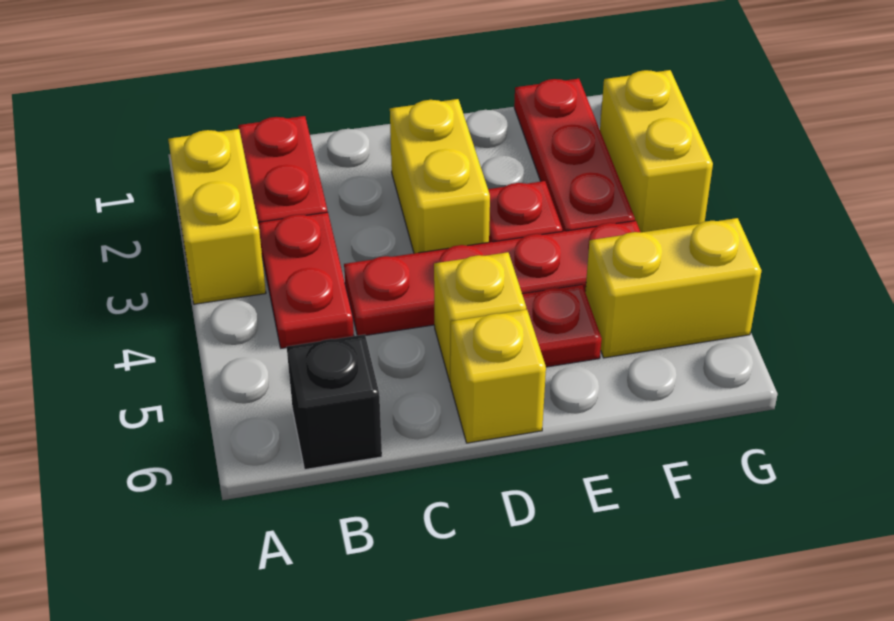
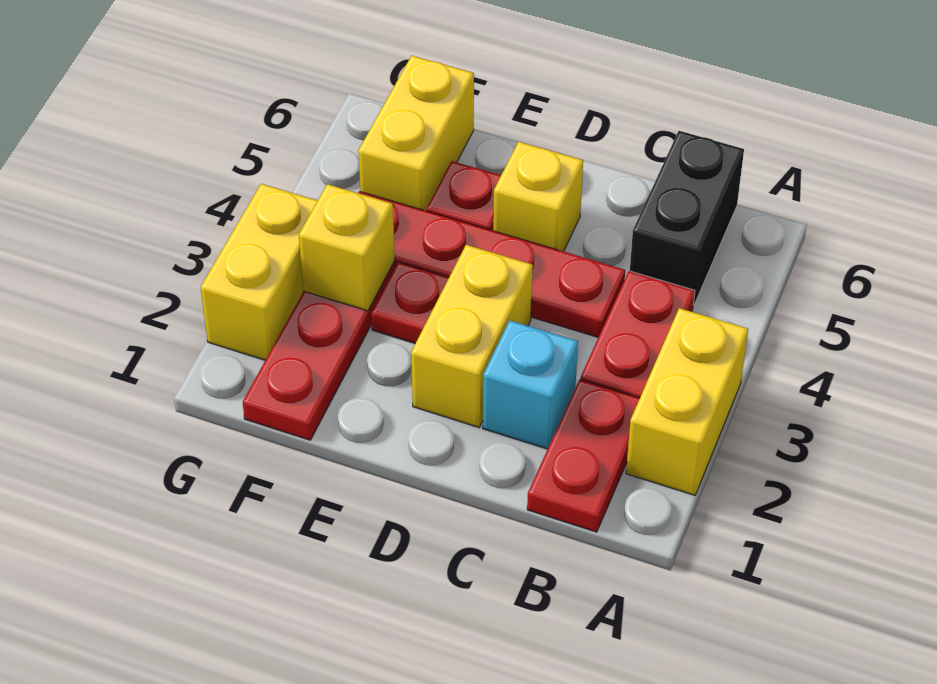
black brick B6 level 1 -> black brick B5:B6 level 1
none -> cyan brick C2 level 1
yellow brick D6 level 1 -> yellow brick F3 level 2
yellow brick F5:G5 level 1 -> yellow brick F5:F6 level 1

